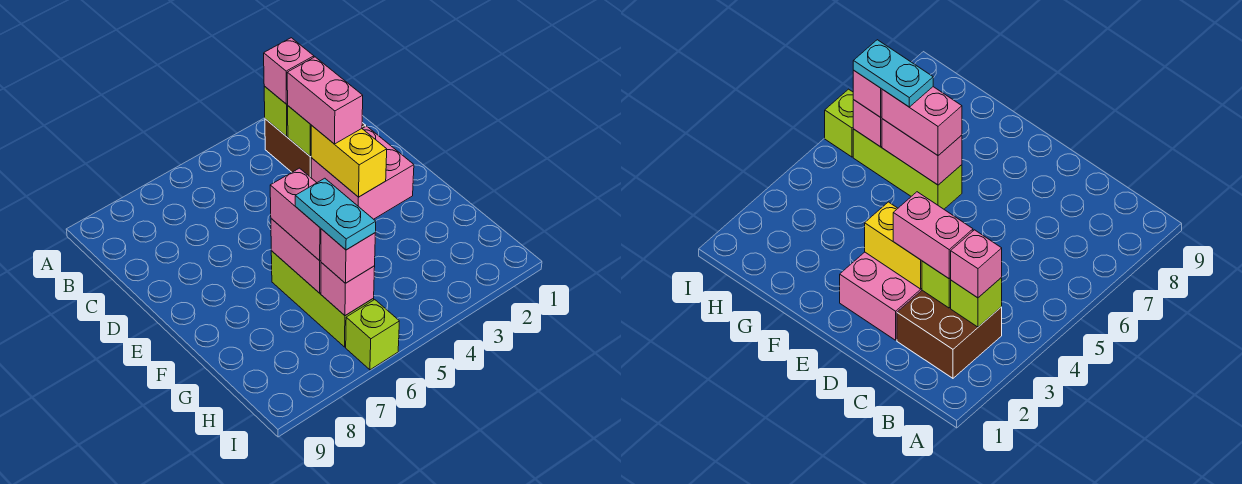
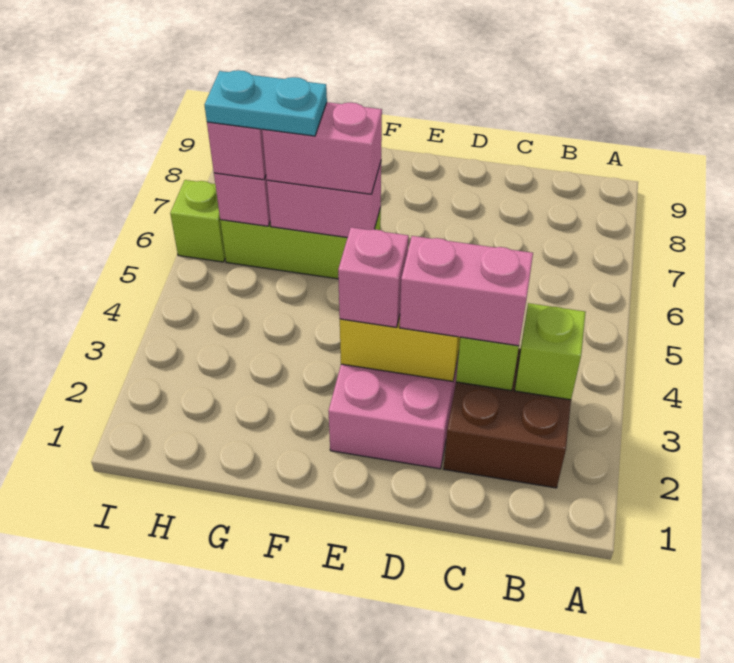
pink brick B3 level 3 -> pink brick E3 level 3

